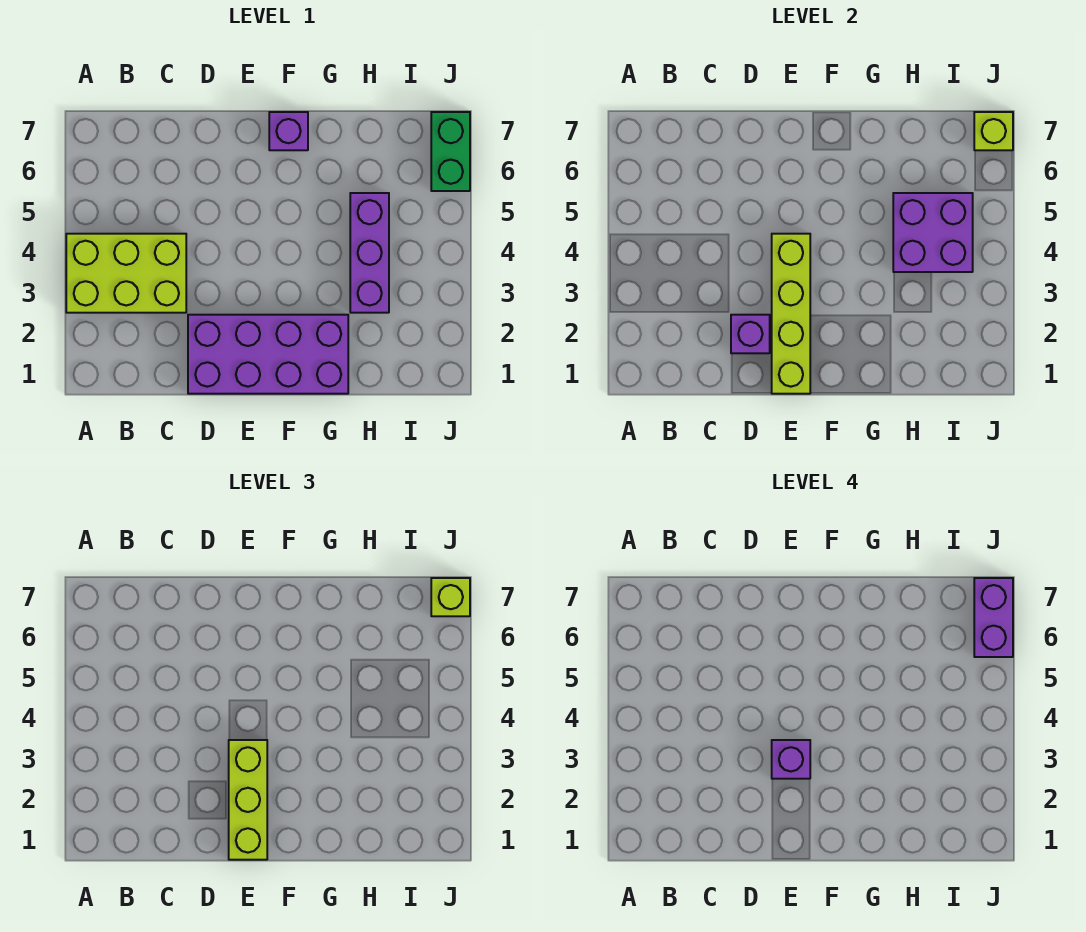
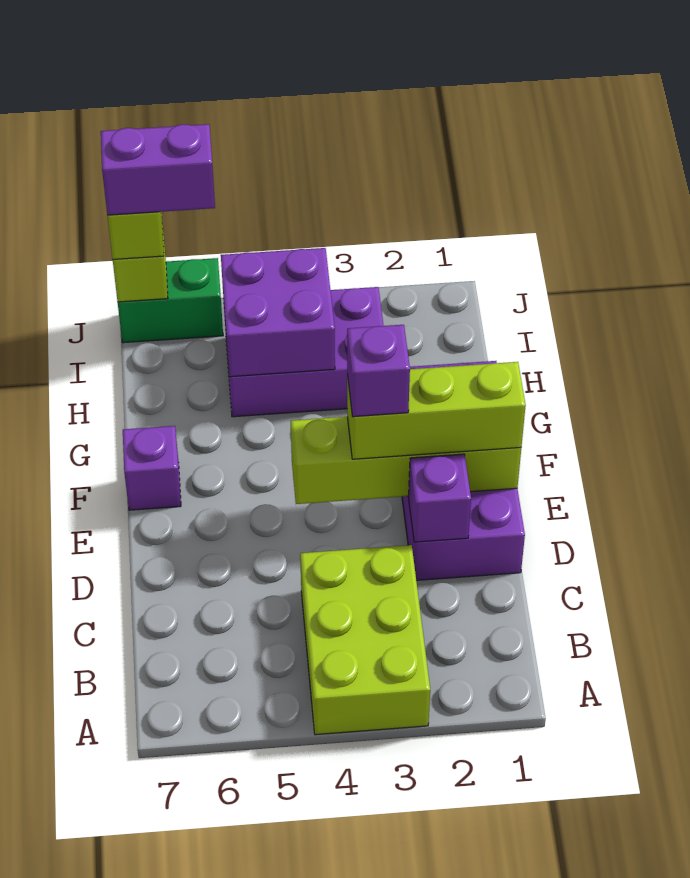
purple brick H3:H5 level 1 -> purple brick H3:I5 level 1

